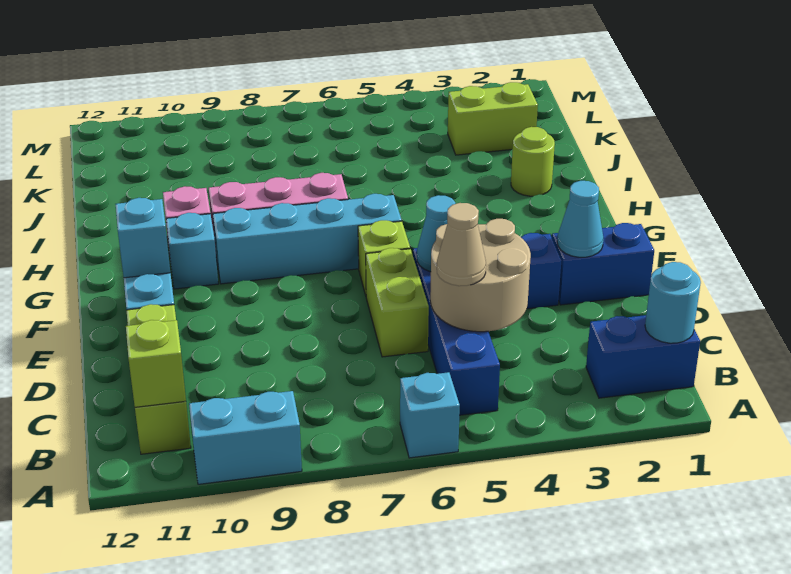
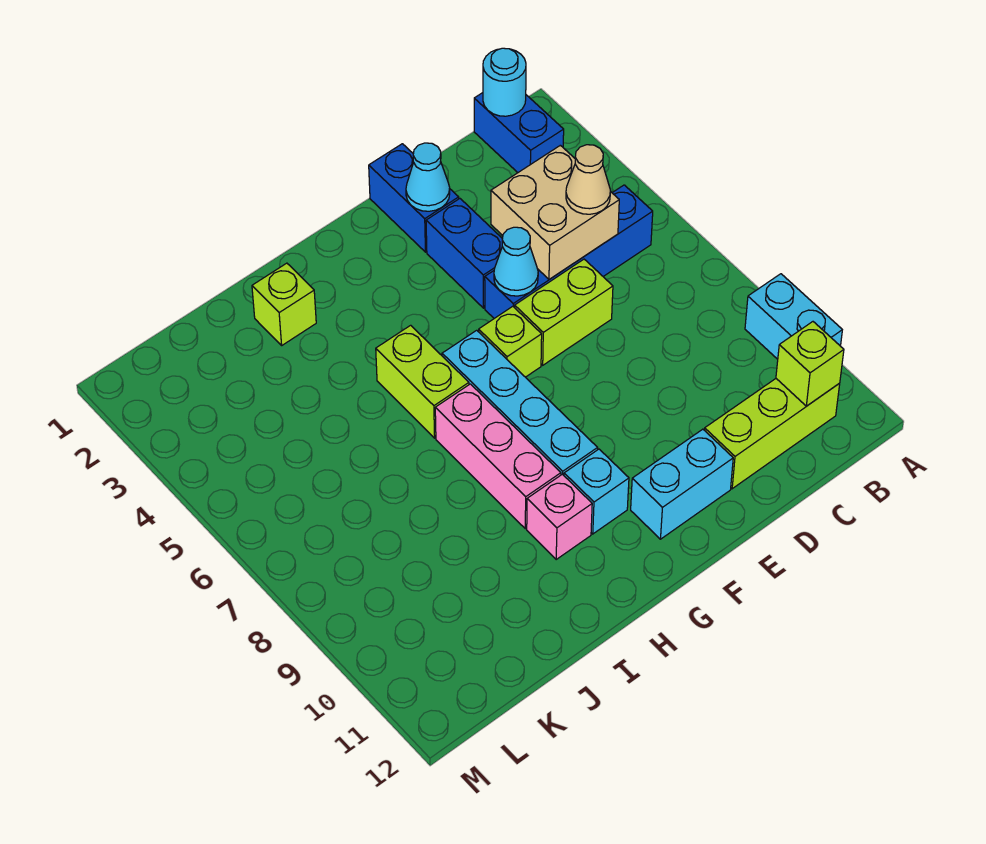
cyan brick A6 level 1 -> none
tan round brick C4:D5 level 2 -> tan brick C4:D5 level 2
cyan brick F11 level 2 -> none
lime round brick I2 level 1 -> lime brick I2 level 1
lime brick K2:K3 level 1 -> lime brick H5:H6 level 1

